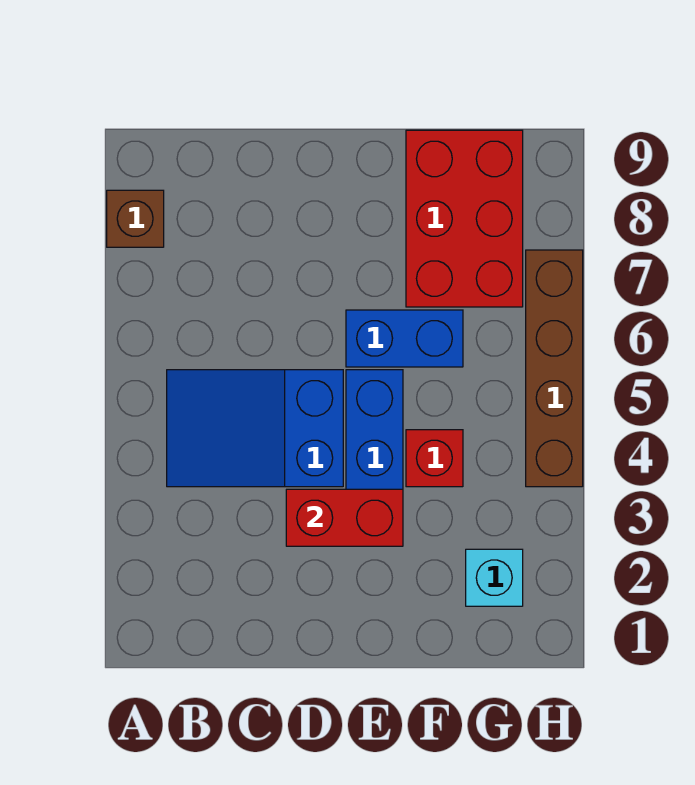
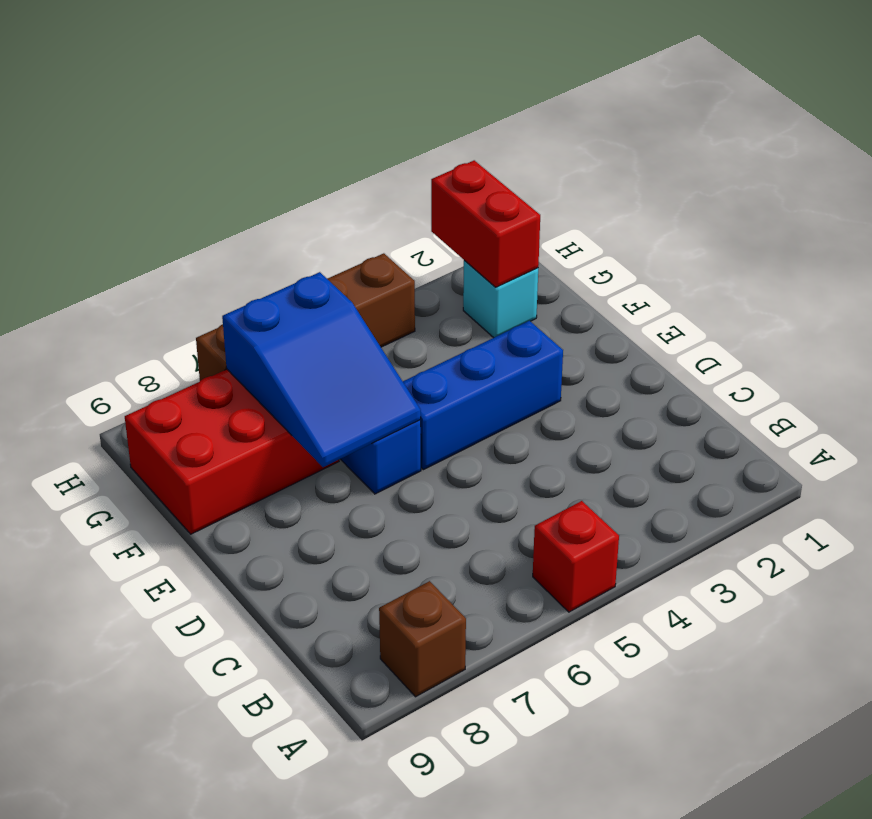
blue slope B4:D5 level 1 top D -> blue slope E6:G7 level 2 top G
red brick D3:E3 level 2 -> red brick G2:H2 level 2
red brick F4 level 1 -> red brick A5 level 1

